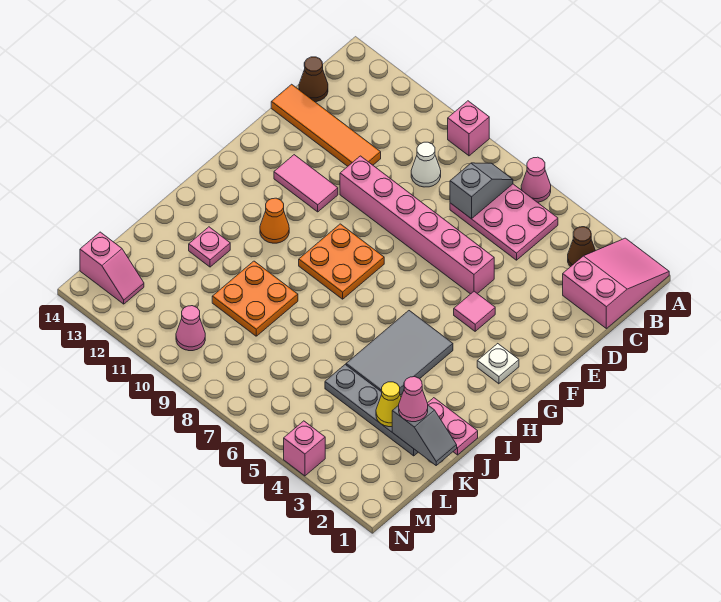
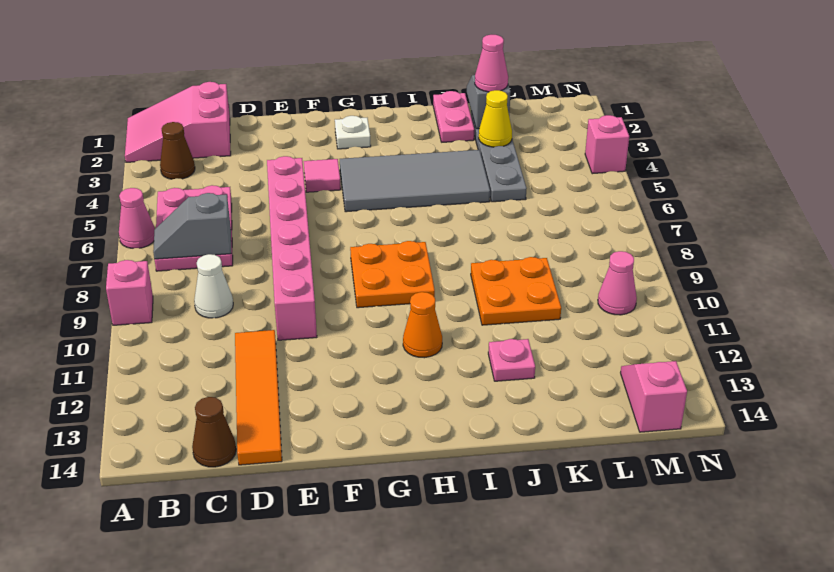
pink tile F11:F12 level 1 -> none
grey tile H4:J5 level 1 -> grey tile G4:J5 level 1

